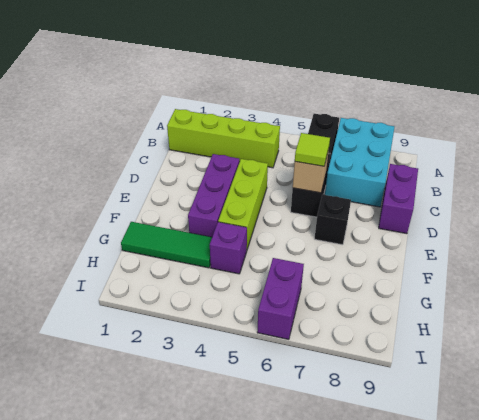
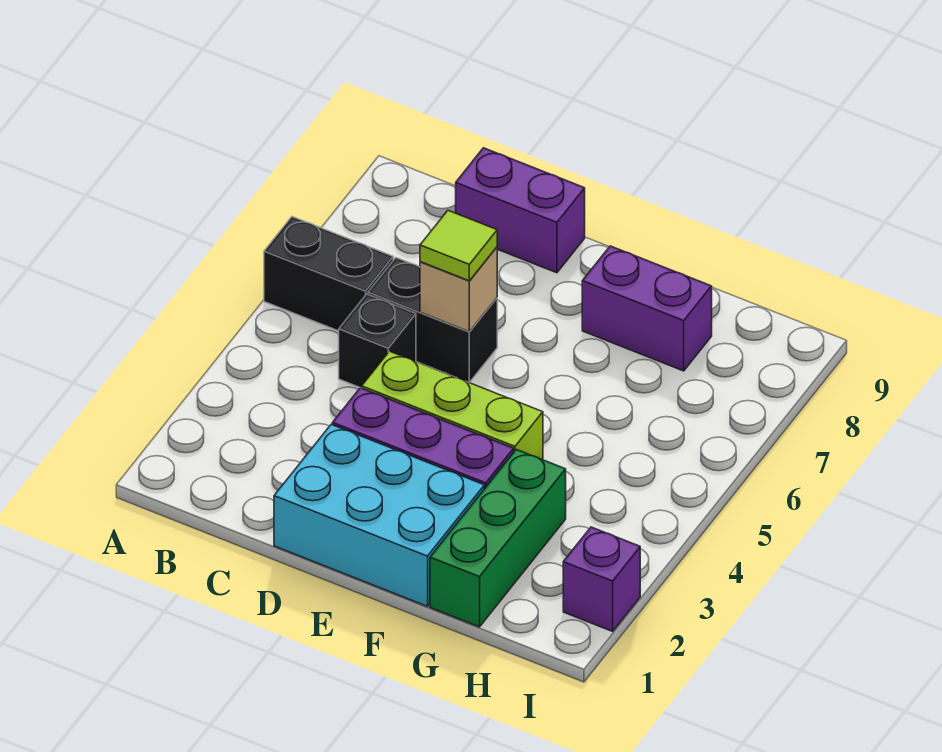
cyan brick A7:C8 level 1 -> cyan brick D1:F2 level 1
lime brick B1:B4 level 1 -> none
black brick E7 level 1 -> black brick C5 level 1
green tile G1:G3 level 1 -> green brick G1:G3 level 1
purple brick G4 level 1 -> purple brick I2 level 1
purple brick H6:I6 level 1 -> purple brick F8:G8 level 1

